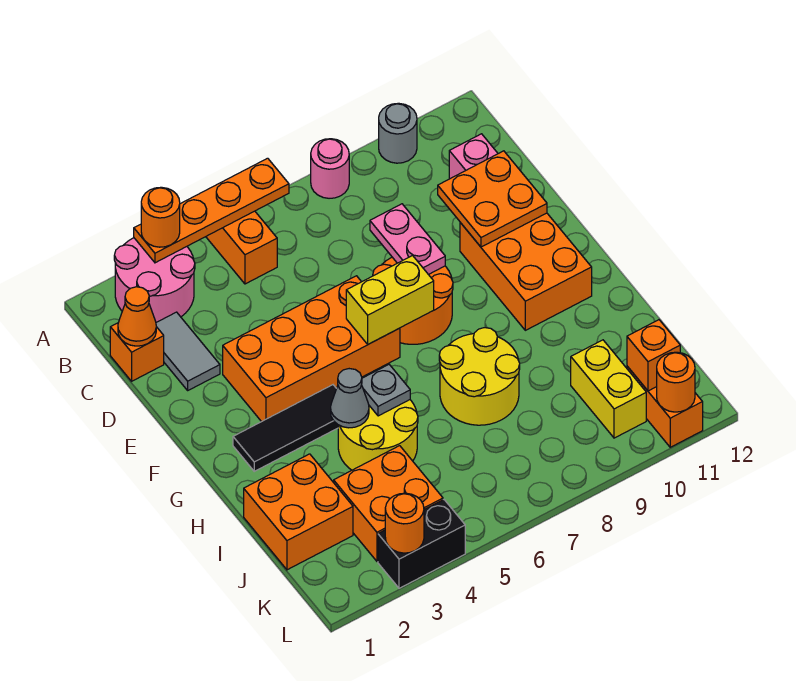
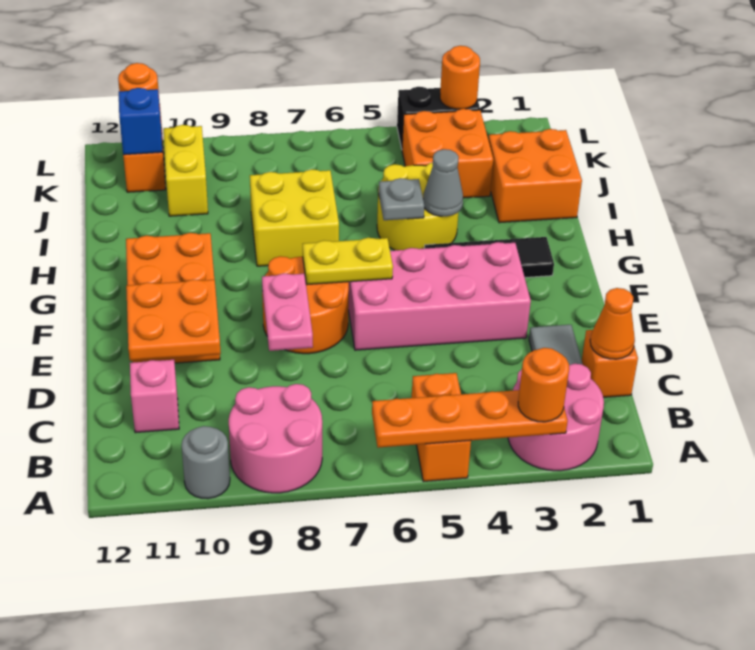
pink round brick A8 level 1 -> pink round brick A8:B9 level 1
orange brick E3:F6 level 1 -> pink brick E3:F6 level 1
yellow brick F6:F7 level 2 -> yellow plate F6:F7 level 2
yellow round brick H7:I8 level 1 -> yellow brick H7:I8 level 1
orange brick K11 level 2 -> blue brick K11 level 2

